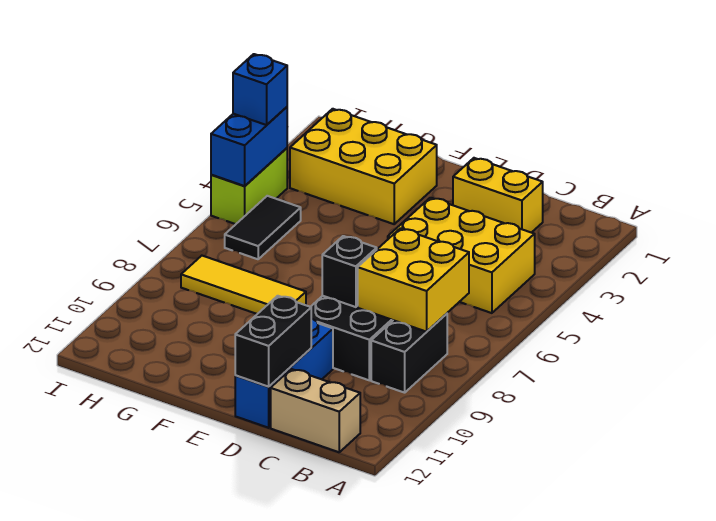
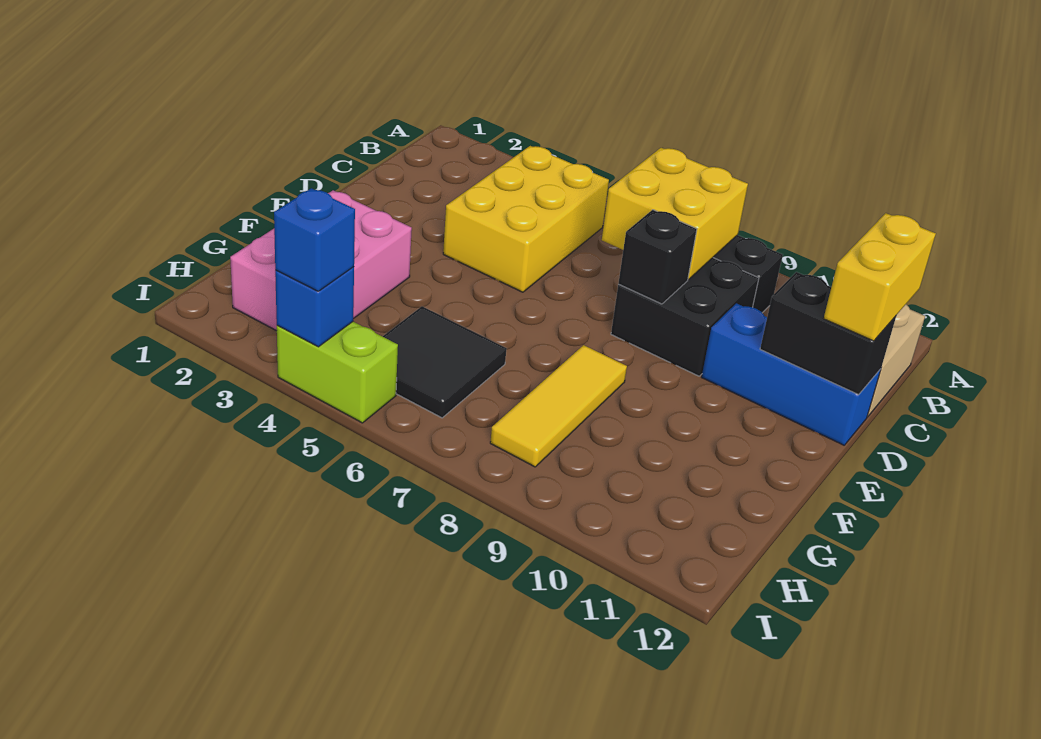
yellow brick C2:D2 level 1 -> yellow brick C12:D12 level 3
yellow brick F2:H3 level 1 -> pink brick F2:H3 level 1
black tile H5:H6 level 1 -> black tile G5:H6 level 1
blue brick I4:I5 level 2 -> blue brick I4 level 2

